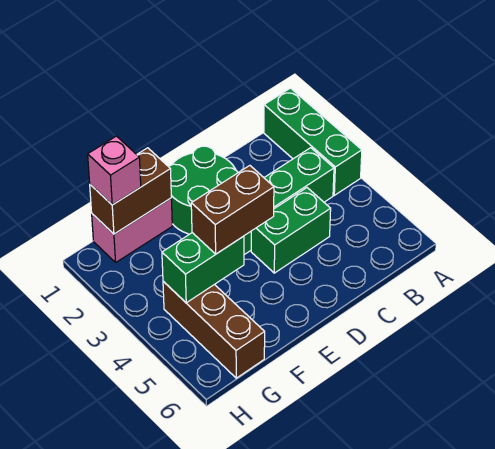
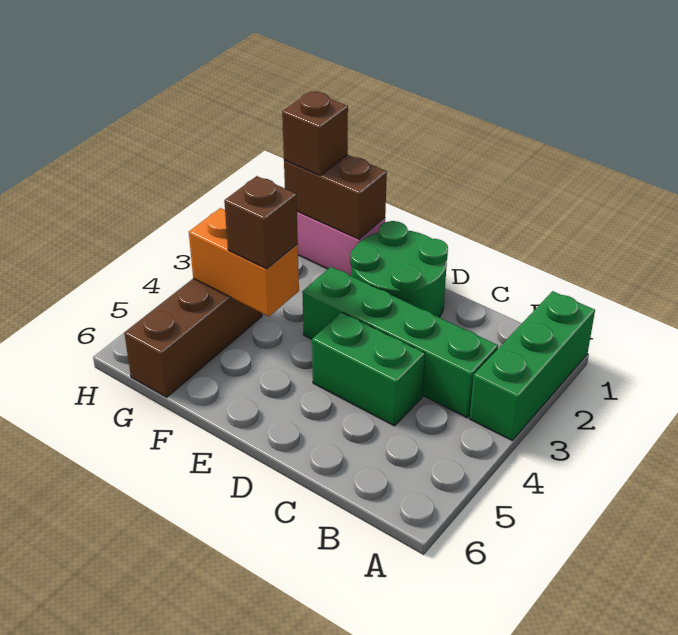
brown brick E4:F4 level 3 -> brown brick F4 level 3
green brick F4:G4 level 2 -> orange brick F4:G4 level 2
pink brick G1 level 3 -> brown brick G1 level 3

